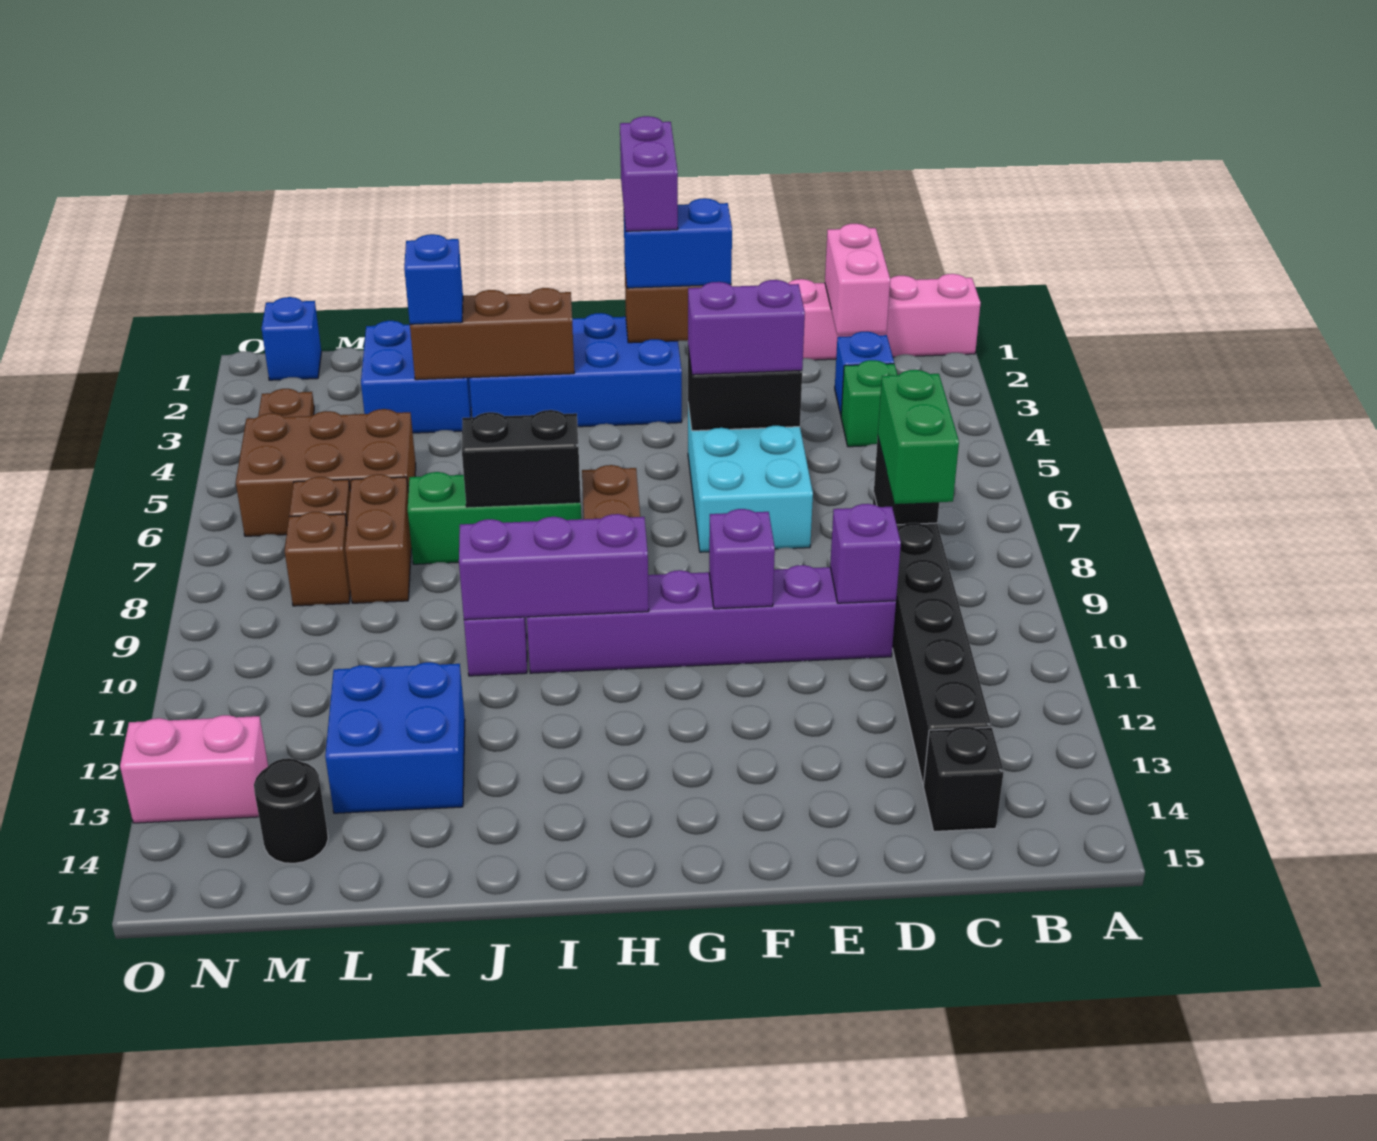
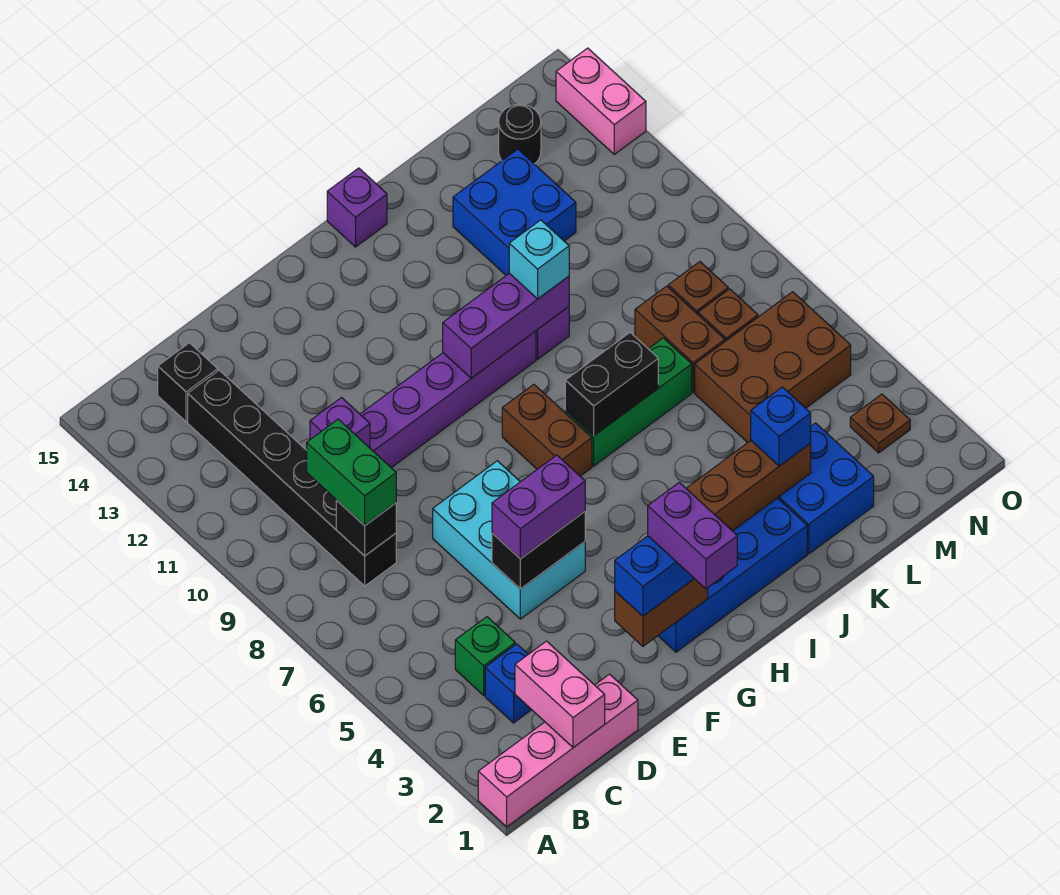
purple brick F10 level 2 -> purple brick I15 level 1
none -> cyan brick J10 level 3
blue brick N1 level 1 -> none
pink brick N13:O13 level 1 -> pink brick O13:O14 level 1

